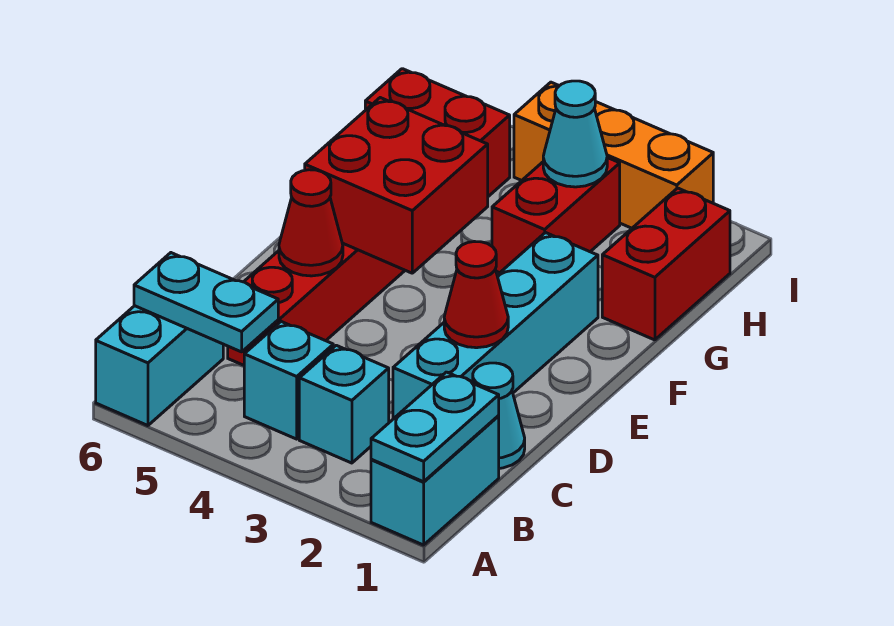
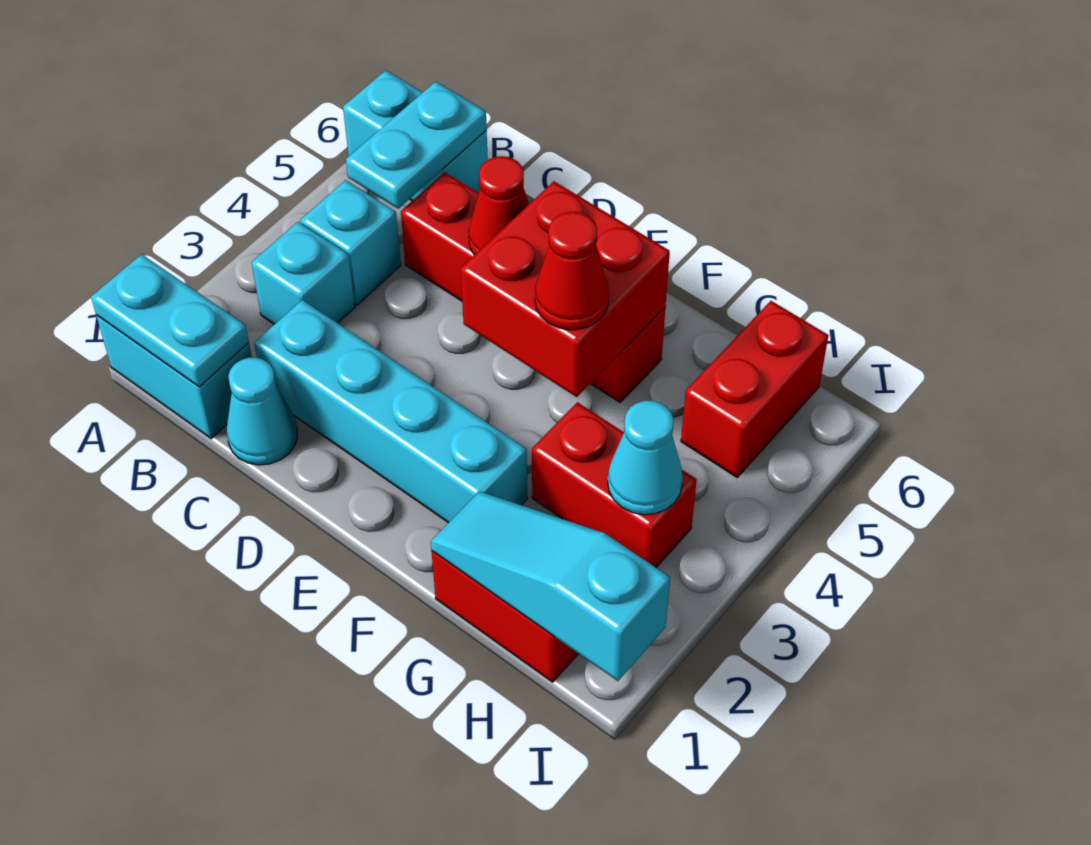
red cone D2 level 2 -> red cone F4 level 3
none -> cyan slope G1:I1 level 2 top I
orange brick I2:I4 level 1 -> none

